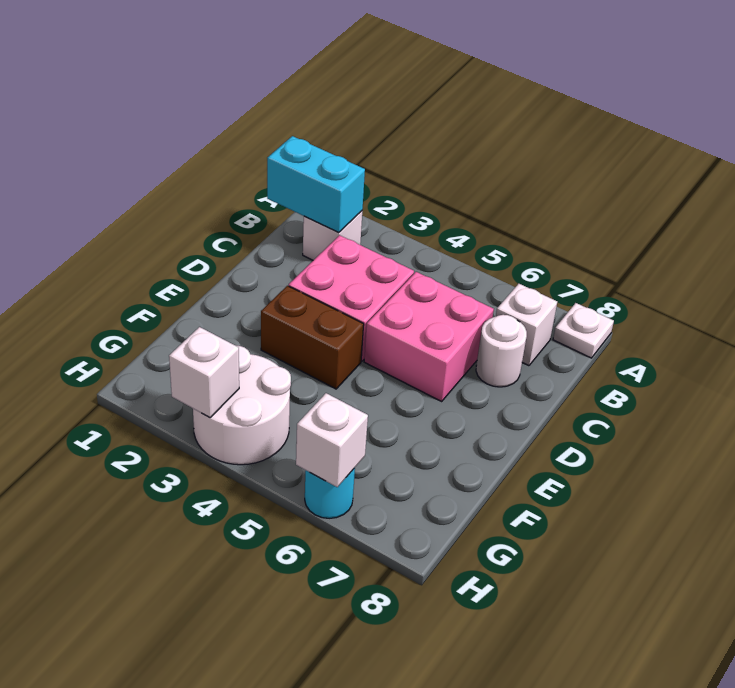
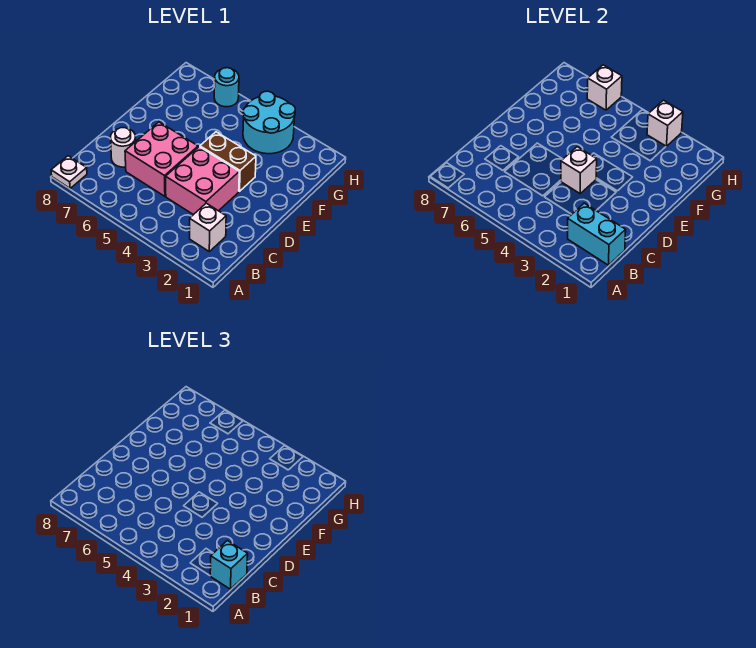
none -> cyan brick B1 level 3
white brick B7 level 1 -> white brick D4 level 2
white round brick G3:H4 level 1 -> cyan round brick G3:H4 level 1

